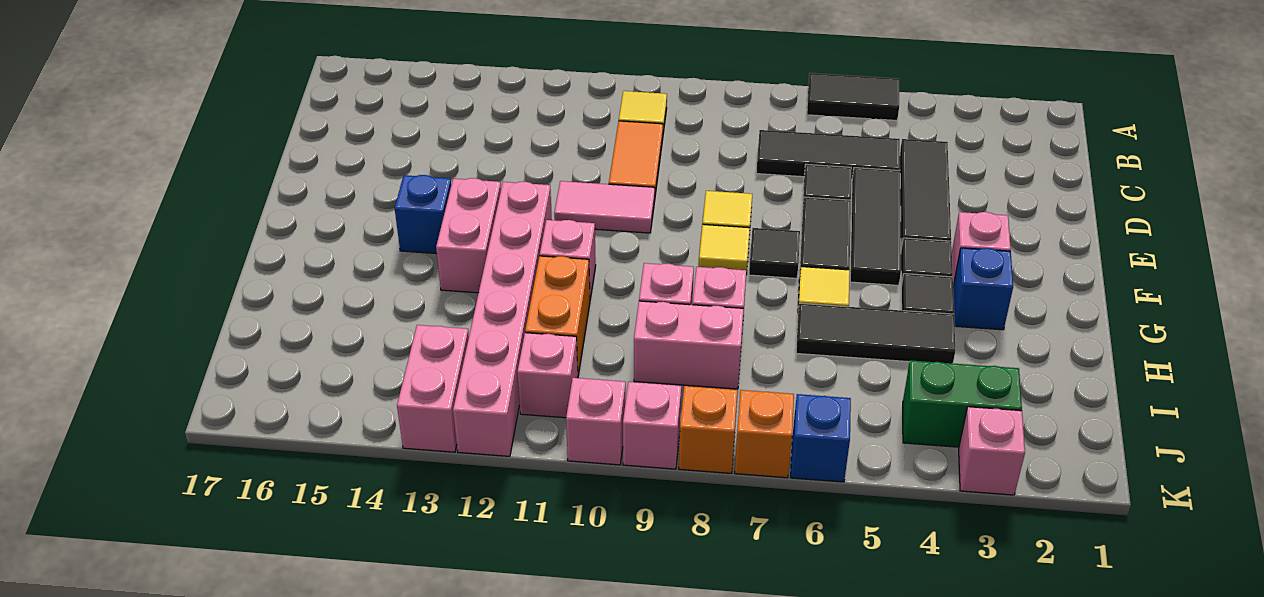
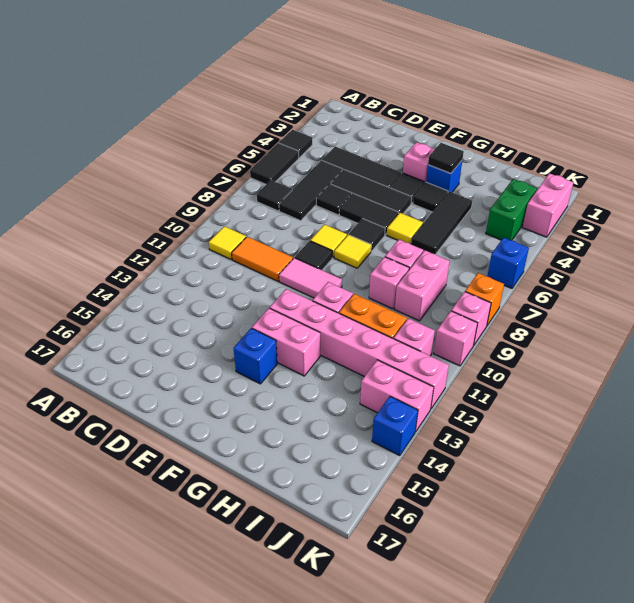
none -> black tile A4 level 1
none -> black tile B7 level 1
none -> black tile E9 level 1
pink tile E10:E11 level 1 -> pink tile E10:F10 level 1
none -> black tile G3 level 2
pink brick K3 level 1 -> pink brick K2:K3 level 1
orange brick K7 level 1 -> none
none -> blue brick K14 level 1

